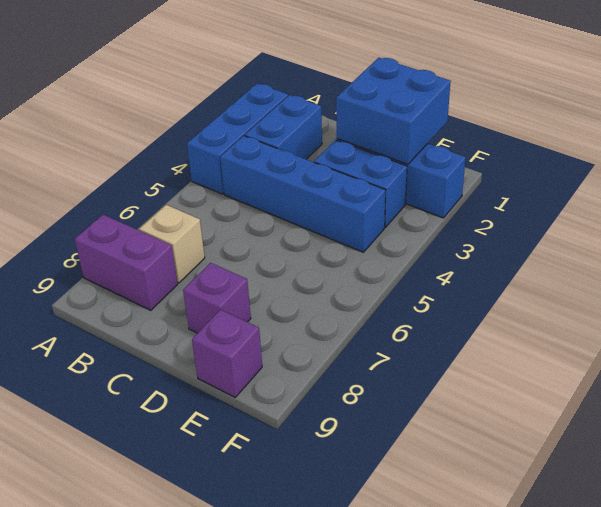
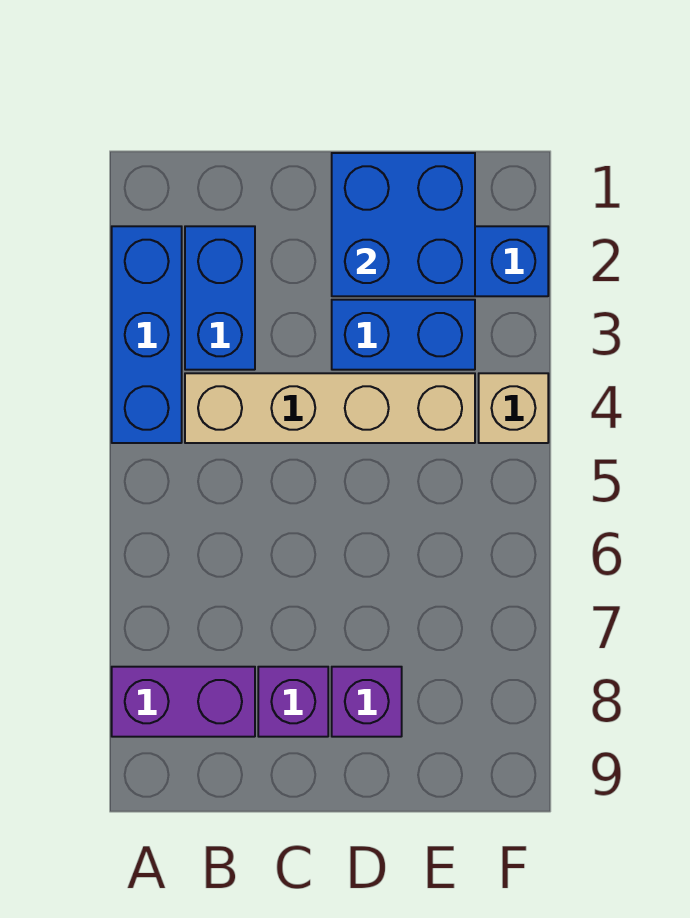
blue brick B4:E4 level 1 -> tan brick B4:E4 level 1
tan brick B7 level 1 -> tan brick F4 level 1
purple brick E9 level 1 -> purple brick C8 level 1

